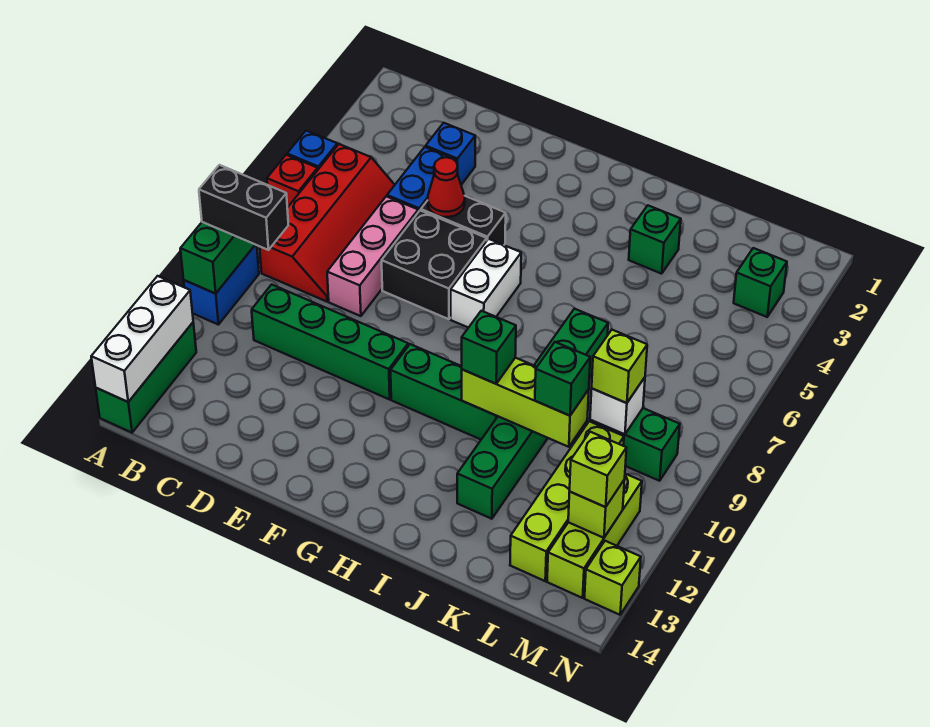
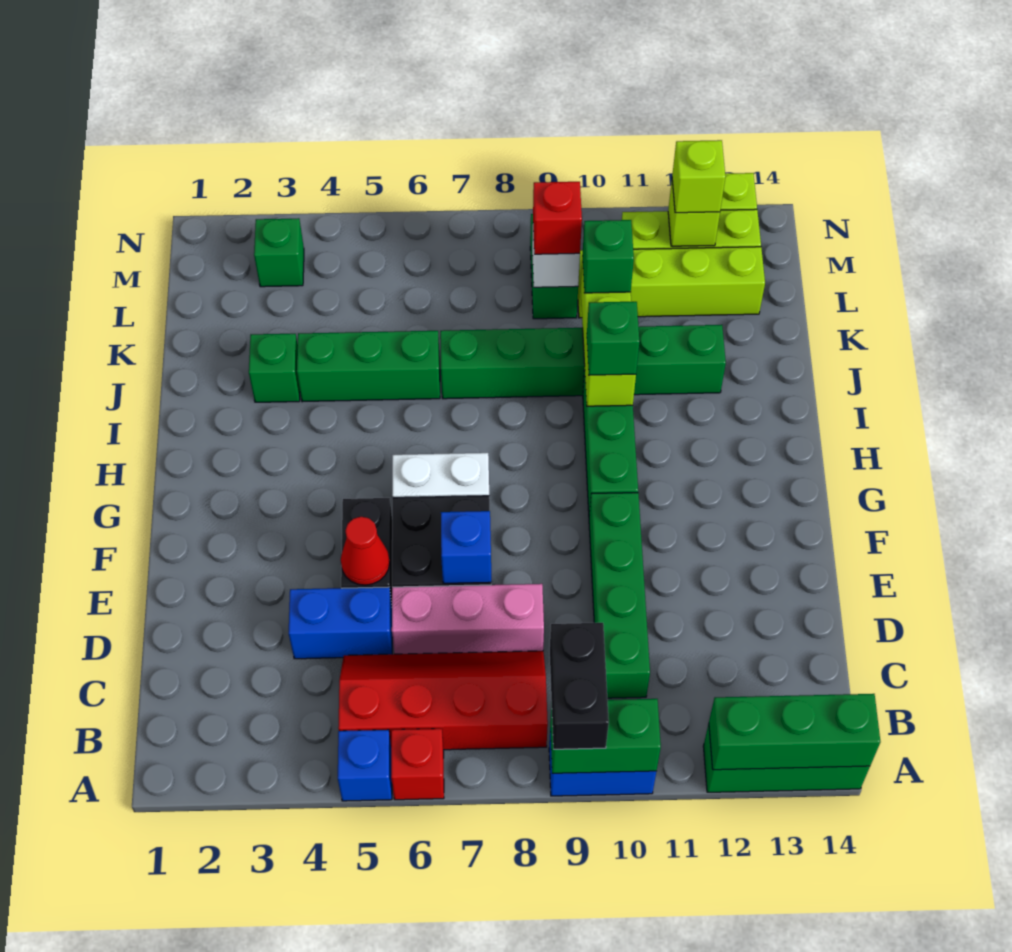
white brick A12:A14 level 2 -> green brick A12:A14 level 2
blue brick D3 level 1 -> blue brick E7 level 2
none -> green brick J4:J6 level 1
lime brick L9 level 3 -> red brick L9 level 3

